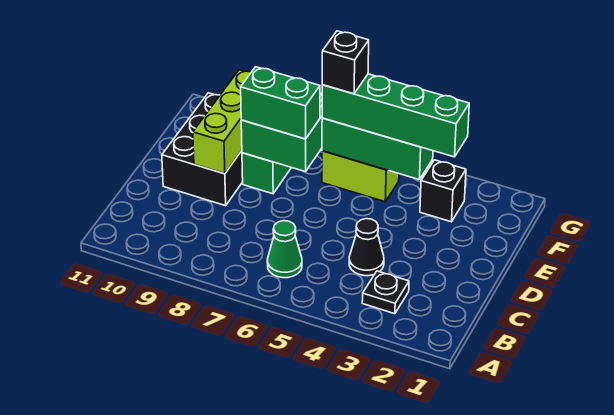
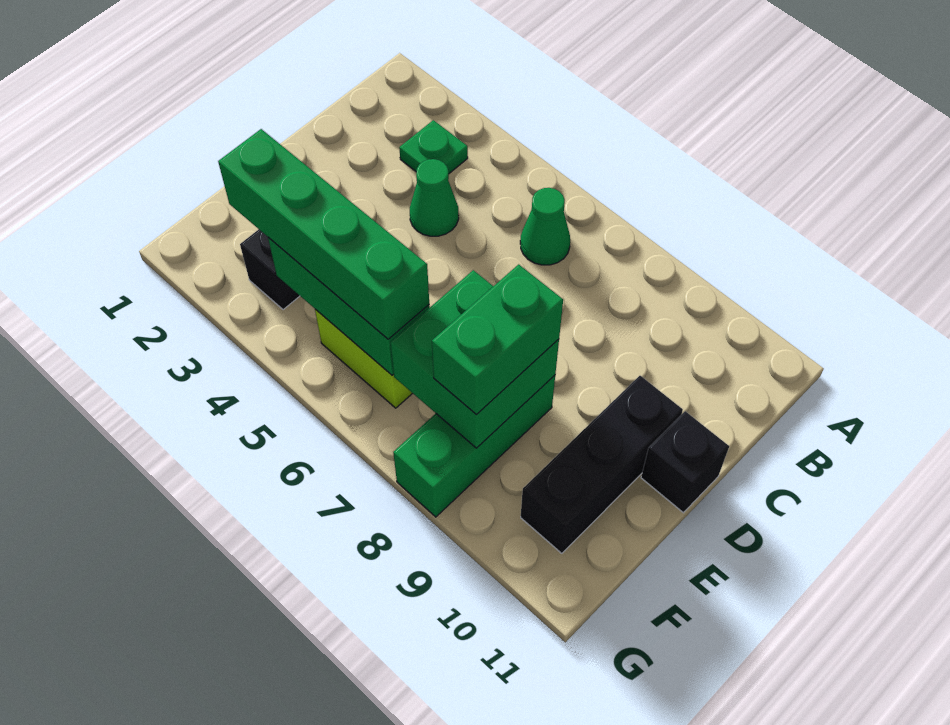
black plate B3 level 1 -> green plate B3 level 1
black cone C4 level 1 -> green cone C4 level 1
black brick D9:F10 level 1 -> black brick D10:F10 level 1
lime brick D9:F9 level 2 -> none
green brick E7:E8 level 3 -> green brick E8:F8 level 3
black brick F6 level 4 -> black brick D11 level 1

